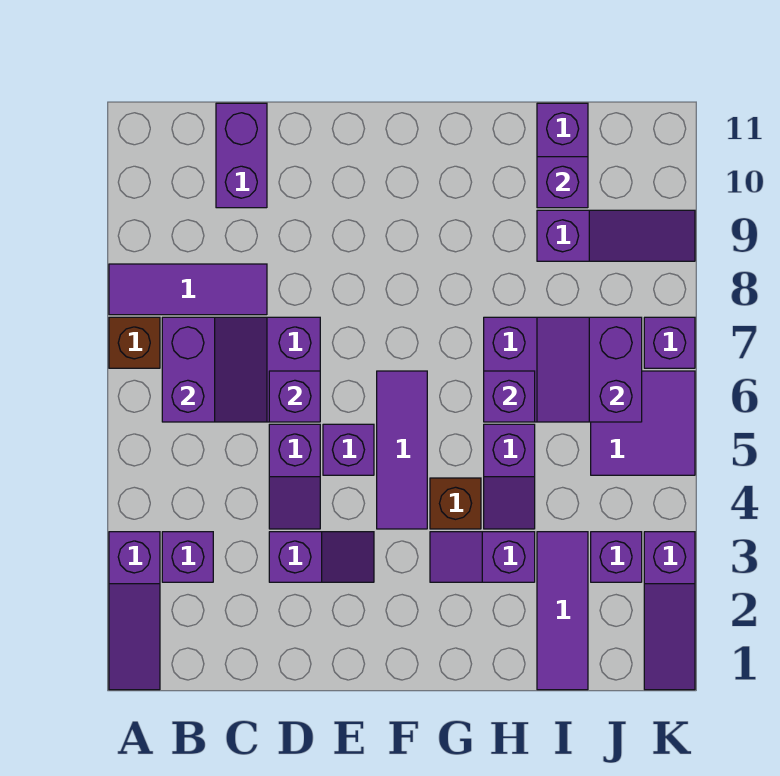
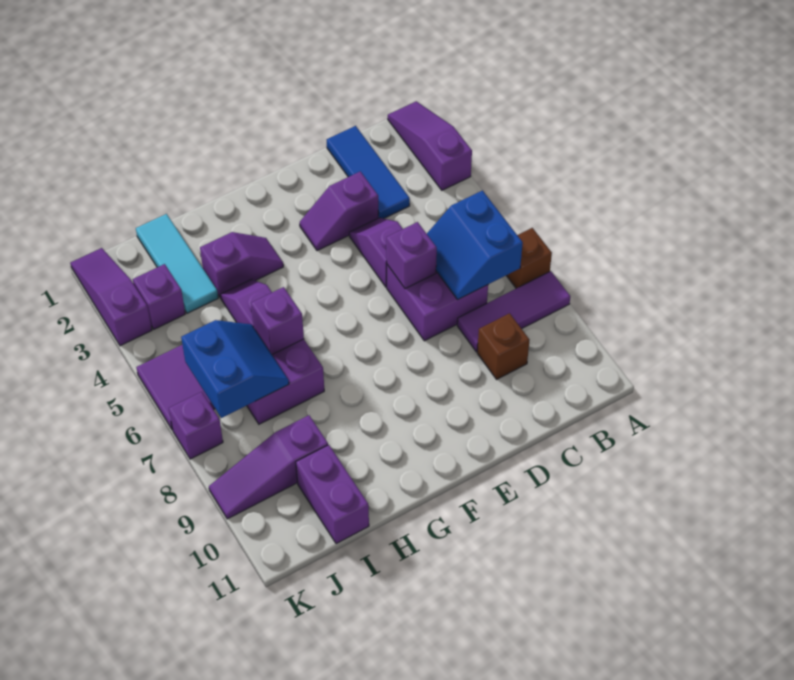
purple brick B3 level 1 -> none
purple slope B6:C7 level 2 top B -> blue slope B6:C7 level 2 top B
none -> blue tile C1:C3 level 1
purple brick C10:C11 level 1 -> none
purple brick E5 level 1 -> none
purple tile F4:F6 level 1 -> none
brown brick G4 level 1 -> brown brick C9 level 1
purple tile I1:I3 level 1 -> cyan tile I1:I3 level 1
purple slope I6:J7 level 2 top J -> blue slope I6:J7 level 2 top J
purple brick I10 level 2 -> none

